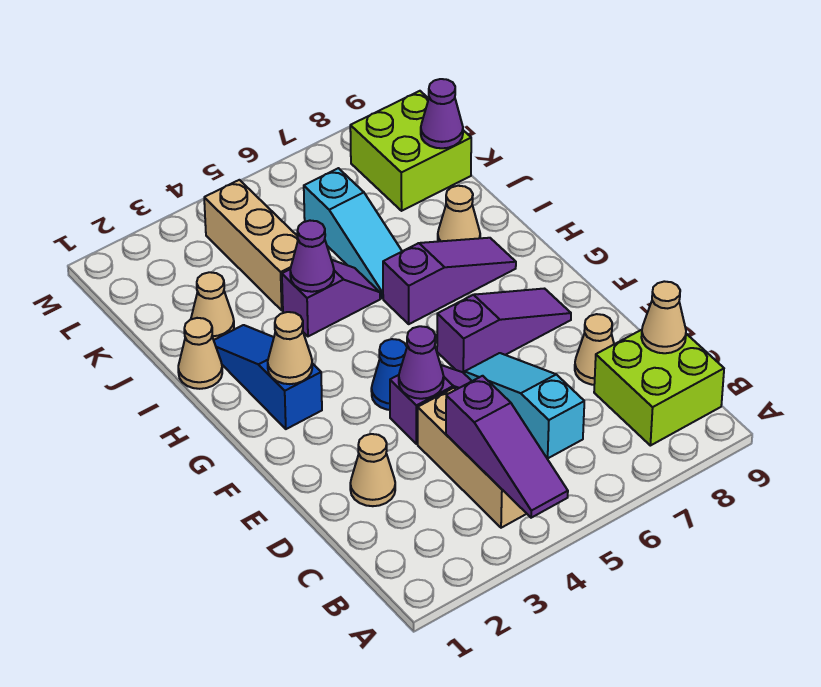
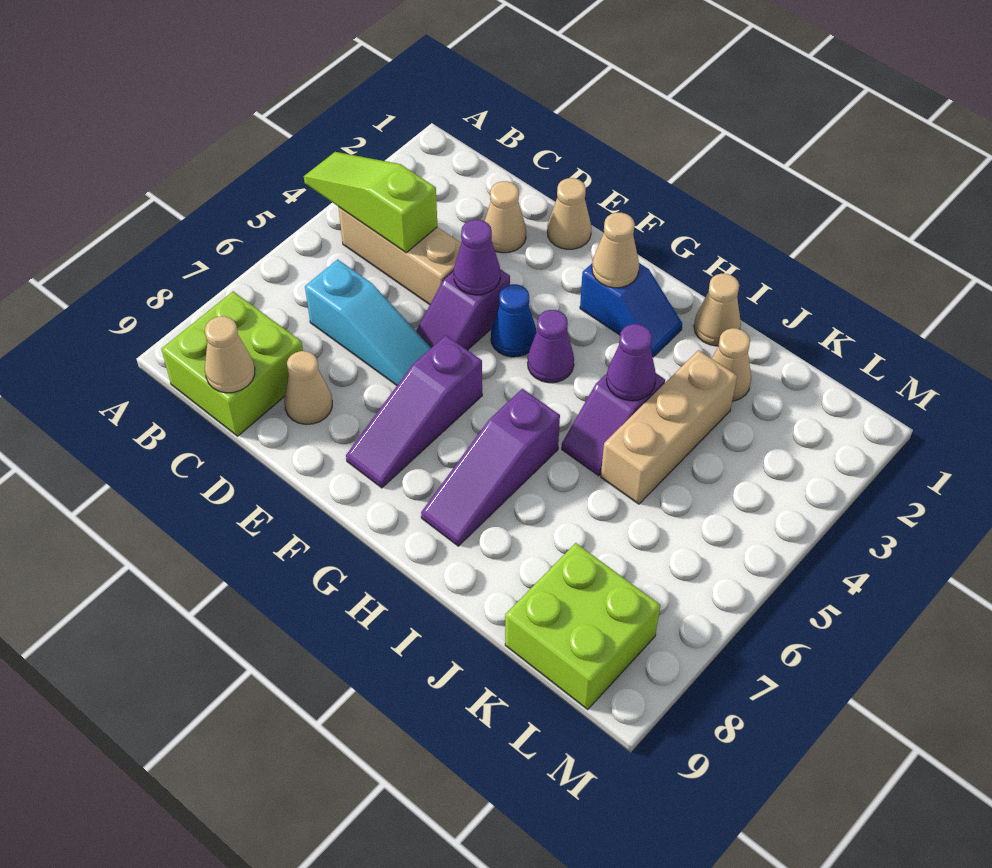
purple slope A4:C4 level 2 top C -> lime slope A4:C4 level 2 top C
blue slope G2:I2 level 1 top G -> blue slope G2:H2 level 1 top G
cyan slope I6:K6 level 1 top K -> none
tan cone I8 level 1 -> tan cone E1 level 1
tan brick J4:L4 level 1 -> tan brick J3:J5 level 1
purple cone K9 level 2 -> purple cone G4 level 1

